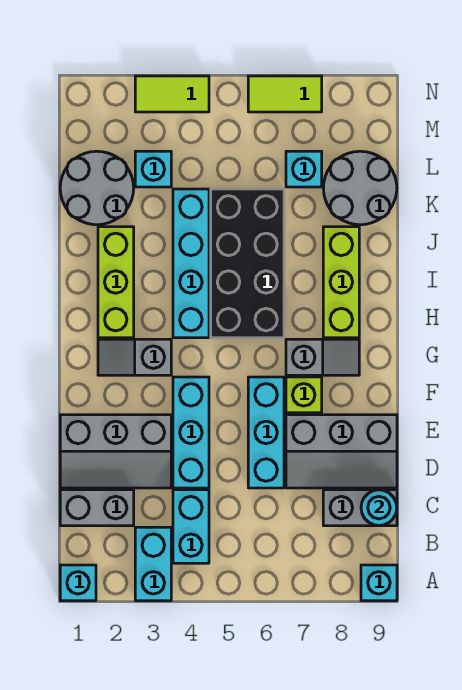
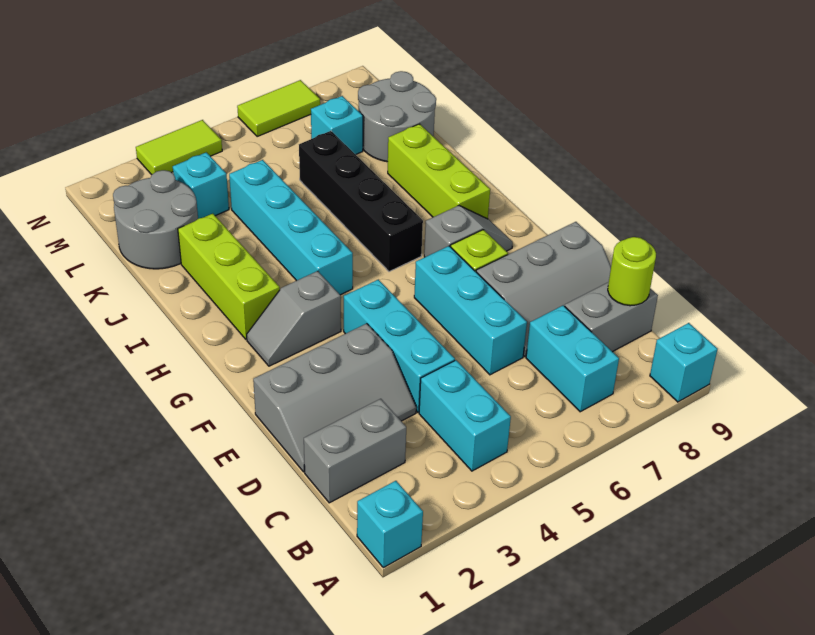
cyan brick A3:B3 level 1 -> cyan brick B7:C7 level 1
cyan round brick C9 level 2 -> lime round brick C9 level 2
black brick H5:K6 level 1 -> black brick H6:K6 level 1

